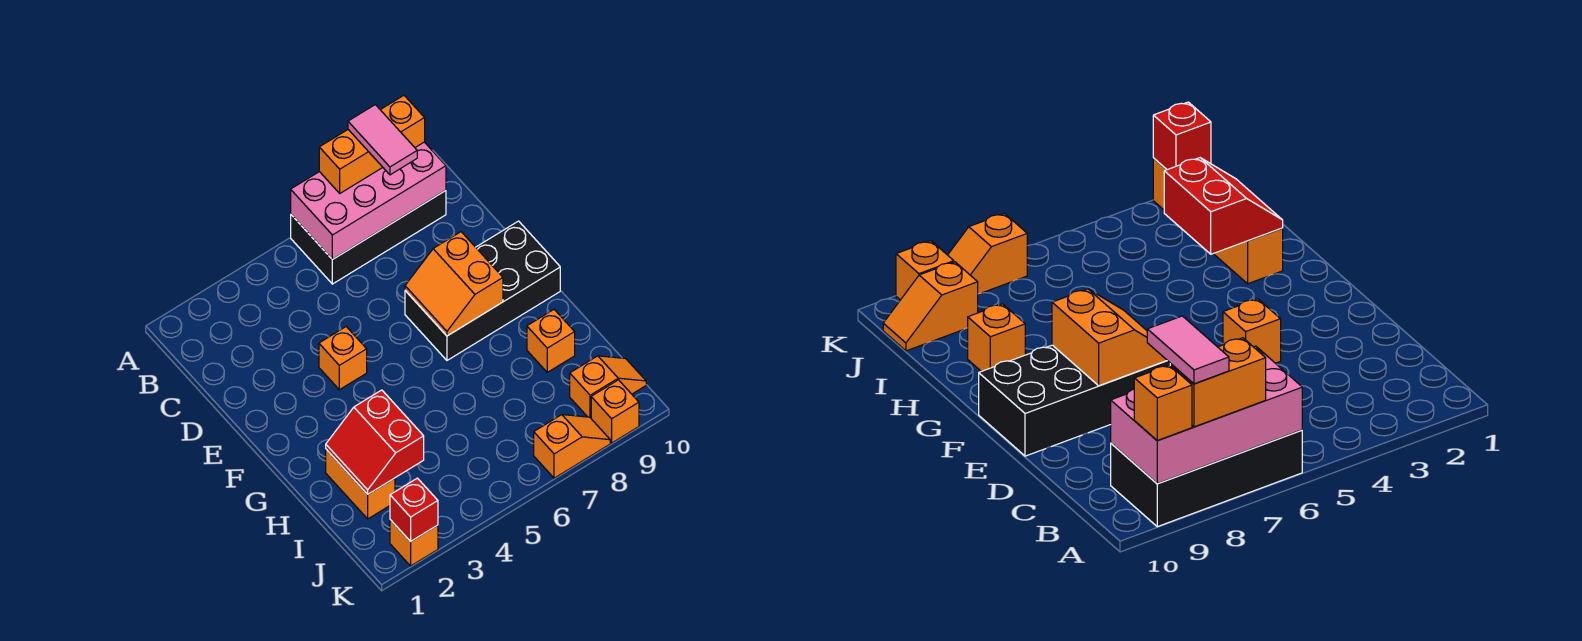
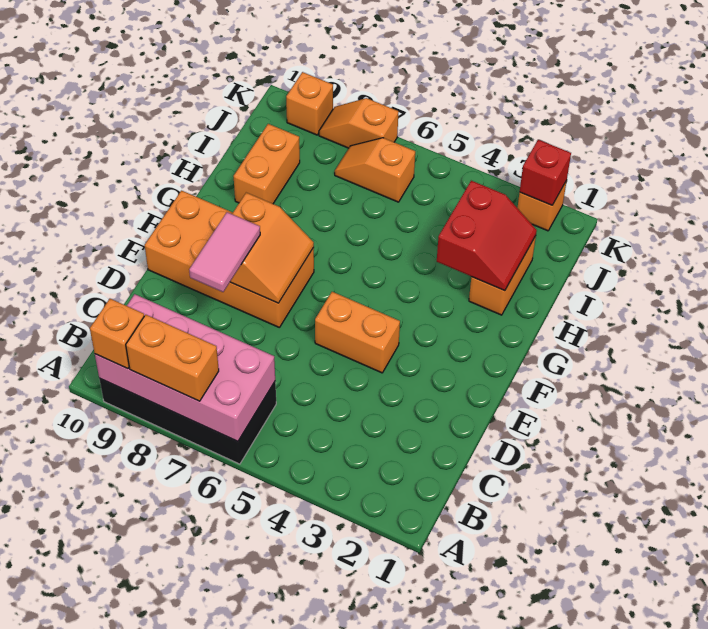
pink tile A8:B8 level 4 -> pink tile D8:E8 level 3
orange brick E4 level 1 -> orange brick E4:E5 level 1
black brick E7:F10 level 1 -> orange brick E7:F10 level 1
orange brick H9 level 1 -> orange brick H9:I9 level 1
orange slope J9:J10 level 1 top 9 -> orange slope J6:J7 level 1 top 6

